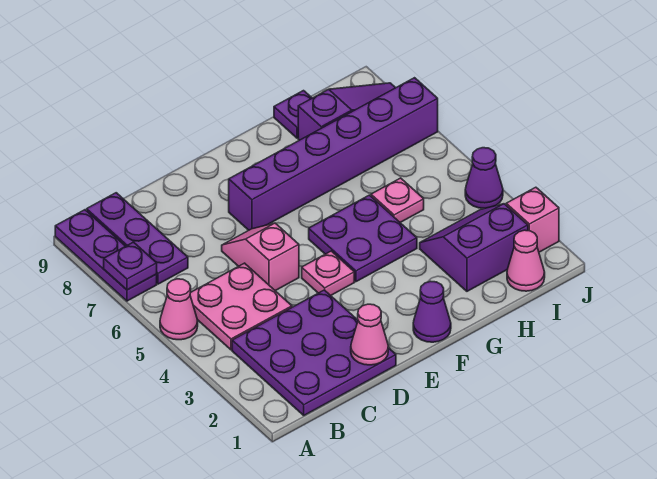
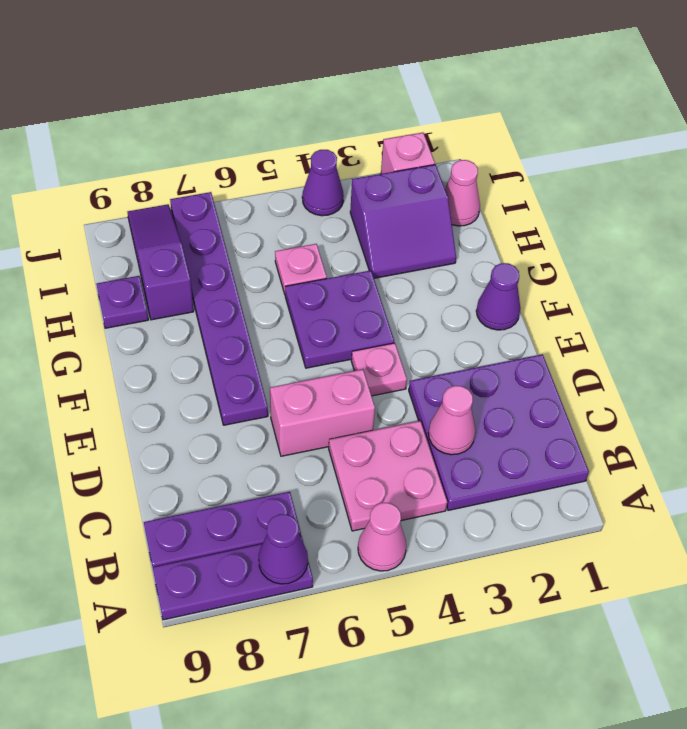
purple plate A7 level 2 -> purple cone A7 level 2
pink cone D1 level 2 -> pink cone C3 level 2
pink slope D5:D6 level 1 top 5 -> pink brick D5:D6 level 1
purple brick E7:J7 level 1 -> purple plate E7:J7 level 1
purple slope H2:I3 level 1 top 2 -> purple slope H2:I3 level 1 top I

